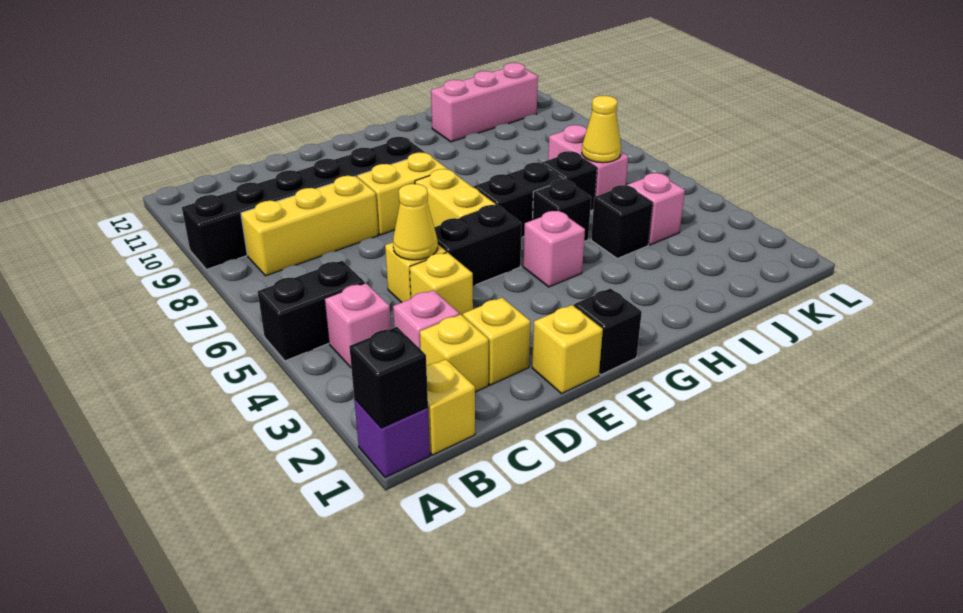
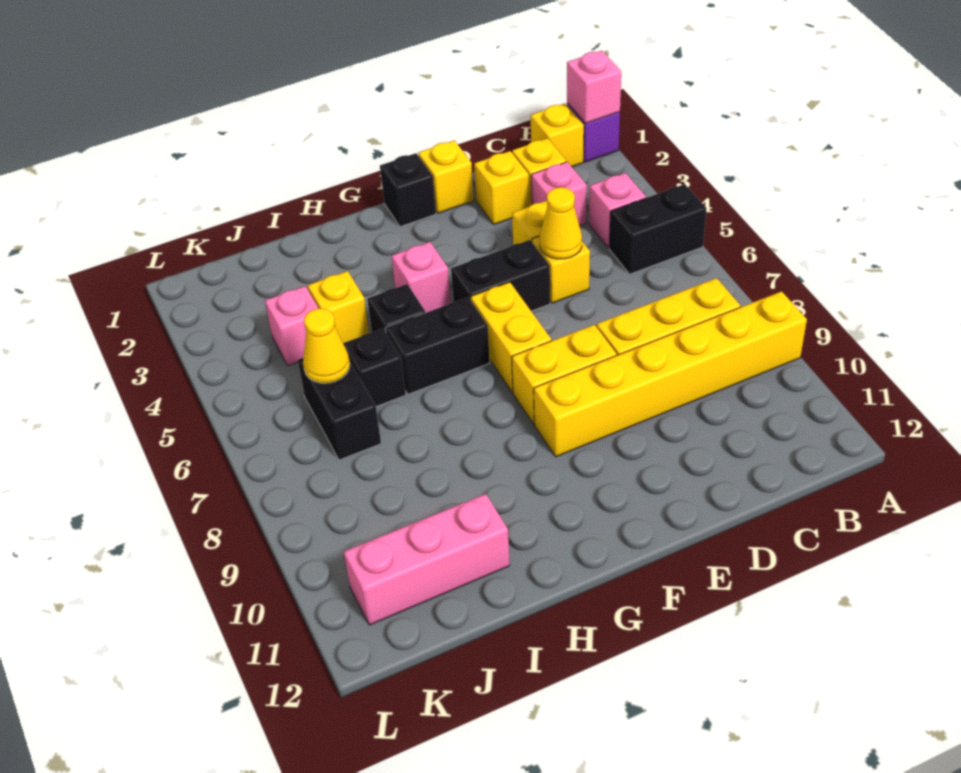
black brick A1 level 2 -> pink brick A1 level 2
black brick A9:F9 level 1 -> yellow brick A9:F9 level 1
black brick I4 level 1 -> yellow brick I4 level 1
pink brick J6:J7 level 1 -> black brick J6:J7 level 1

